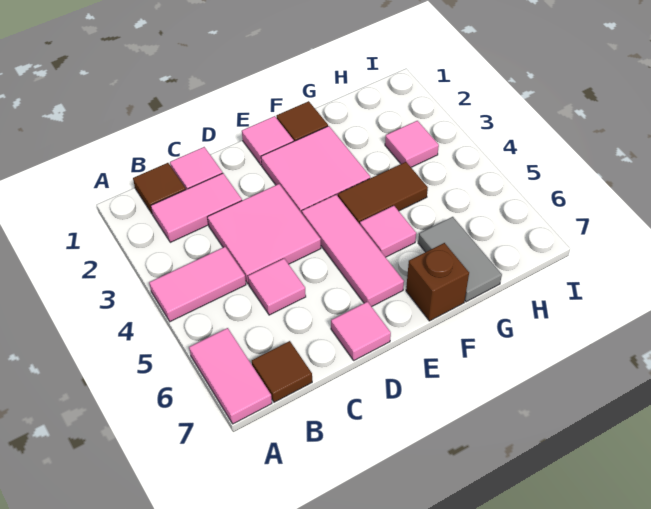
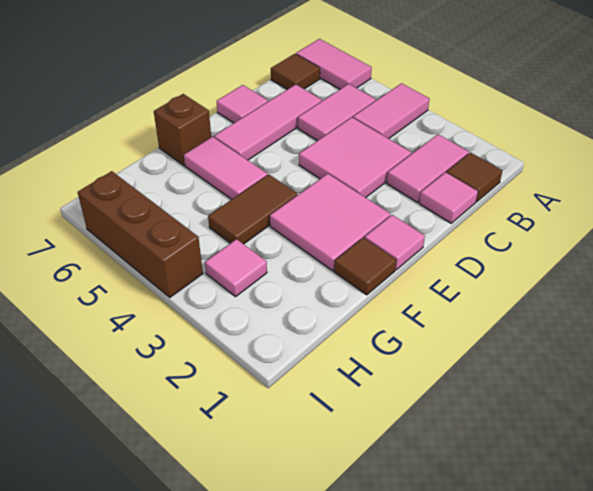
pink tile C5 level 1 -> pink tile B5:C5 level 1
pink tile E4:E6 level 1 -> pink tile C6:E6 level 1
pink tile F5 level 1 -> pink tile F5:F6 level 1
grey tile G6:G7 level 1 -> none
none -> brown brick I4:I6 level 1

